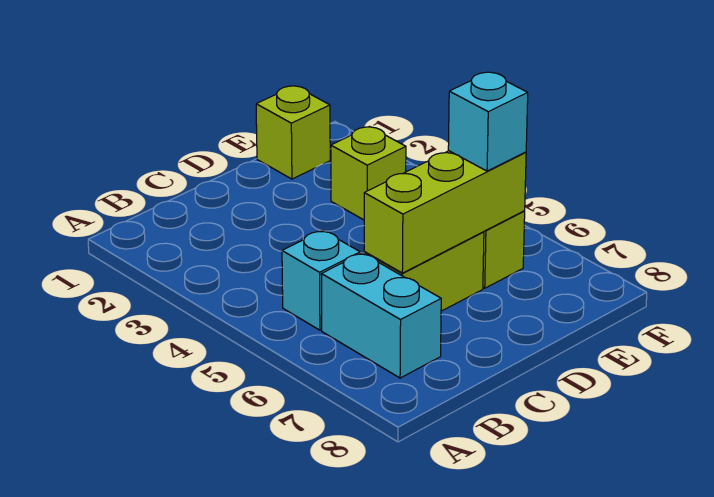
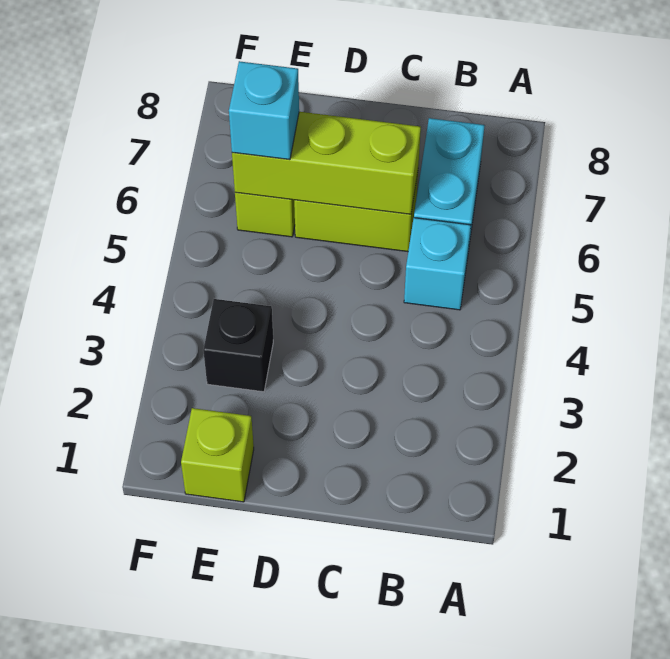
lime brick E3 level 1 -> black brick E3 level 1

